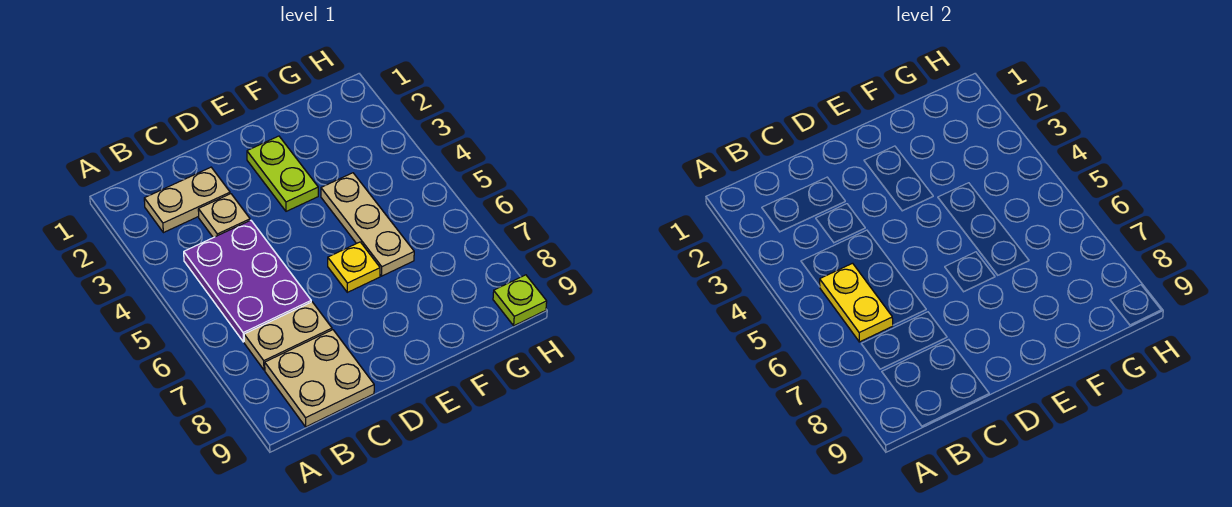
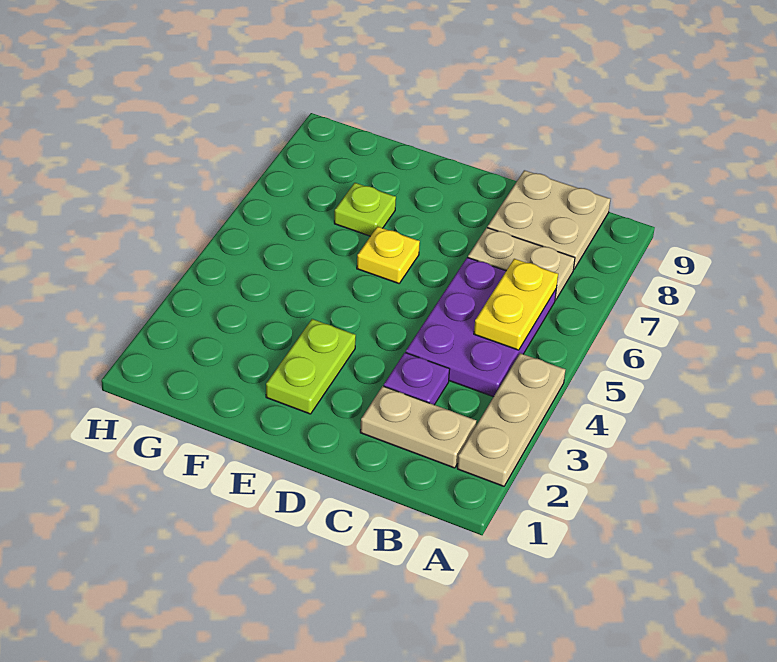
tan plate C3 level 1 -> purple plate C3 level 1
tan plate F4:F6 level 1 -> tan plate A2:A4 level 1
lime plate H9 level 1 -> lime plate F7 level 1

